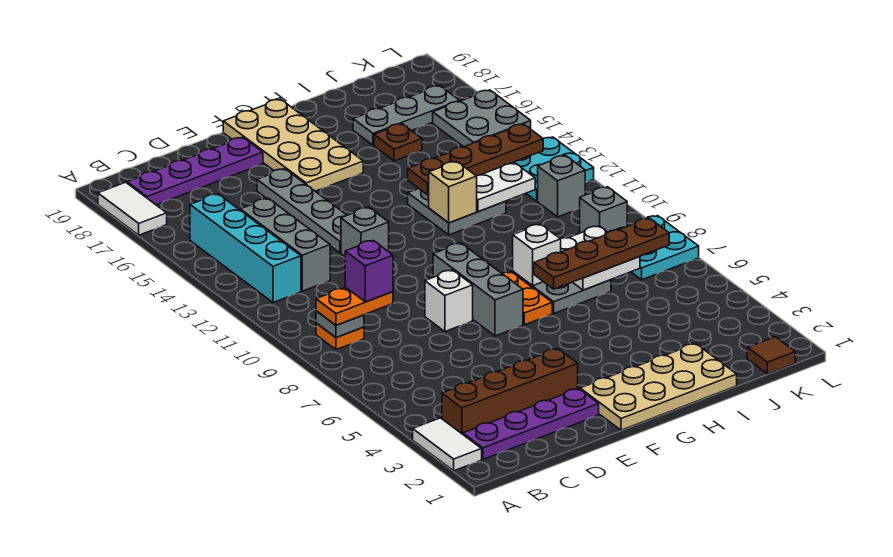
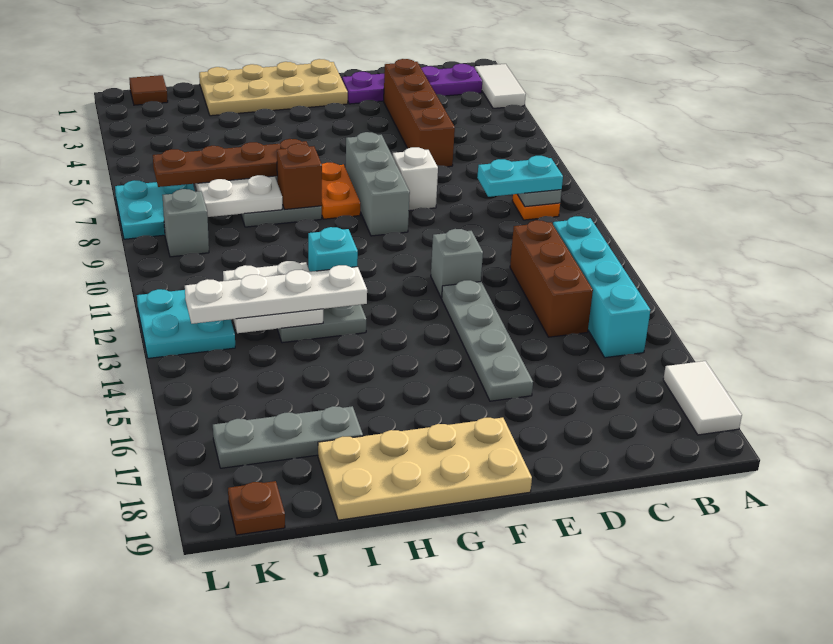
brown brick B3:E3 level 1 -> brown brick D3:D6 level 1
orange plate B9:C9 level 3 -> cyan plate B9:C9 level 3
purple plate B18:E18 level 1 -> none
purple brick C9 level 4 -> none
grey brick C12:C14 level 1 -> brown brick C12:C14 level 1
tan plate F16:G19 level 1 -> tan plate F18:I19 level 1
white brick H8 level 2 -> brown brick H8 level 2
tan brick H12 level 2 -> cyan brick H12 level 2
brown plate H13:K13 level 3 -> white plate H13:K13 level 3
brown plate I16 level 1 -> brown plate K19 level 1
grey brick K11 level 1 -> none
grey plate K15:L16 level 1 -> none

